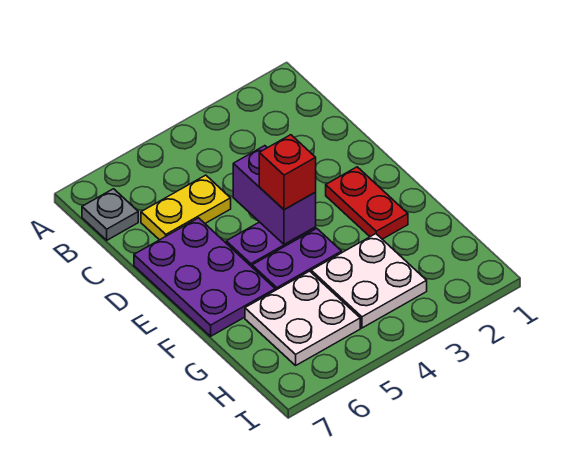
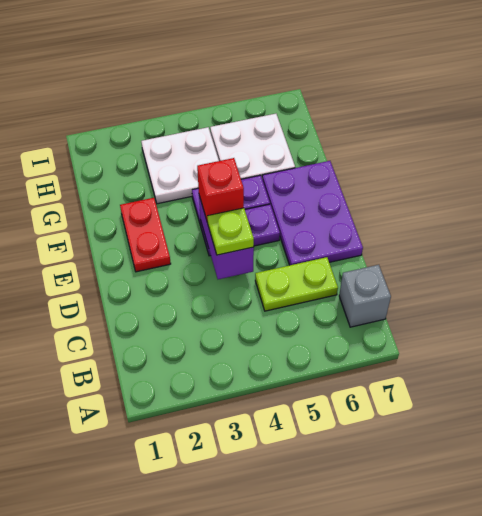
grey plate B7 level 1 -> grey brick B7 level 1
yellow plate C5:C6 level 1 -> lime plate C5:C6 level 1
none -> lime plate D4 level 3

